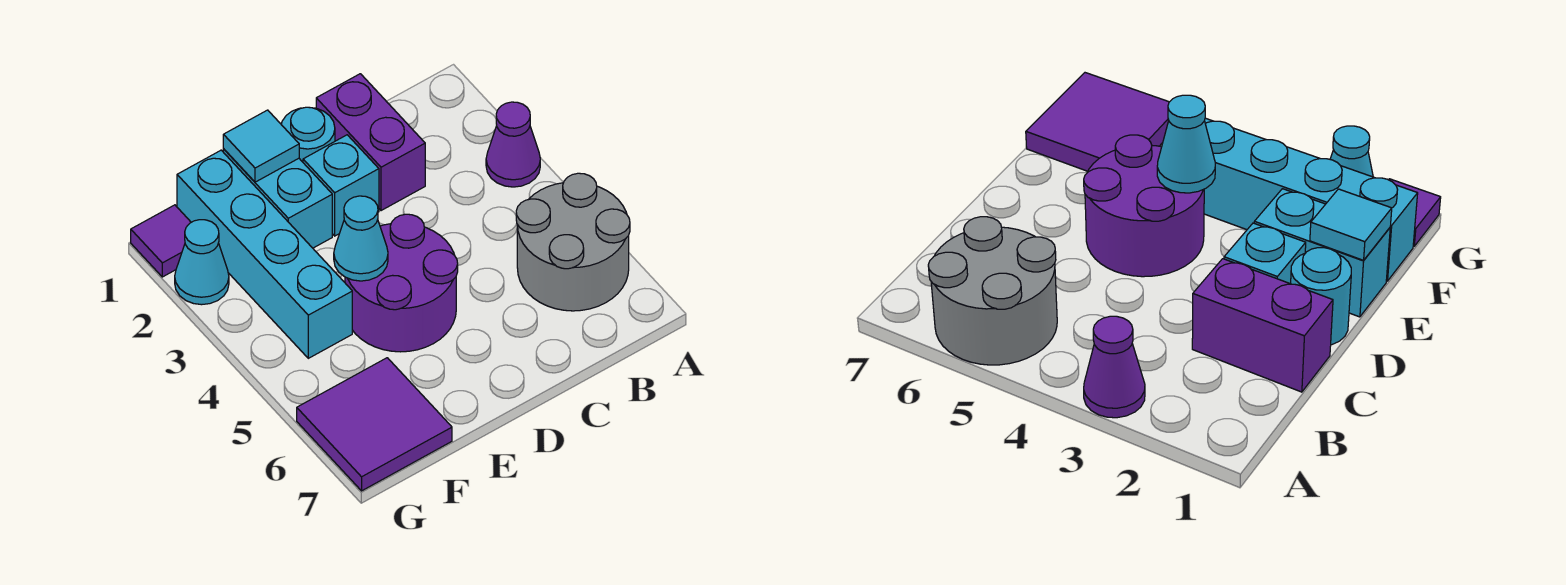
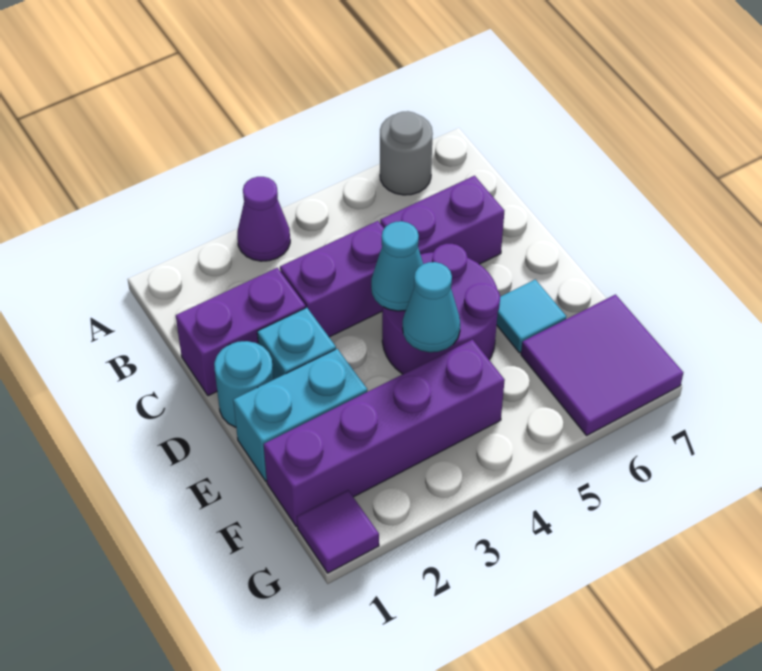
grey round brick A5:B6 level 1 -> grey round brick A6 level 1
none -> purple brick C3:C4 level 1
none -> purple brick C5:C6 level 1
cyan tile E1 level 2 -> cyan tile E6 level 1
cyan brick F1:F4 level 1 -> purple brick F1:F4 level 1
cyan cone G2 level 1 -> cyan cone D4 level 2

